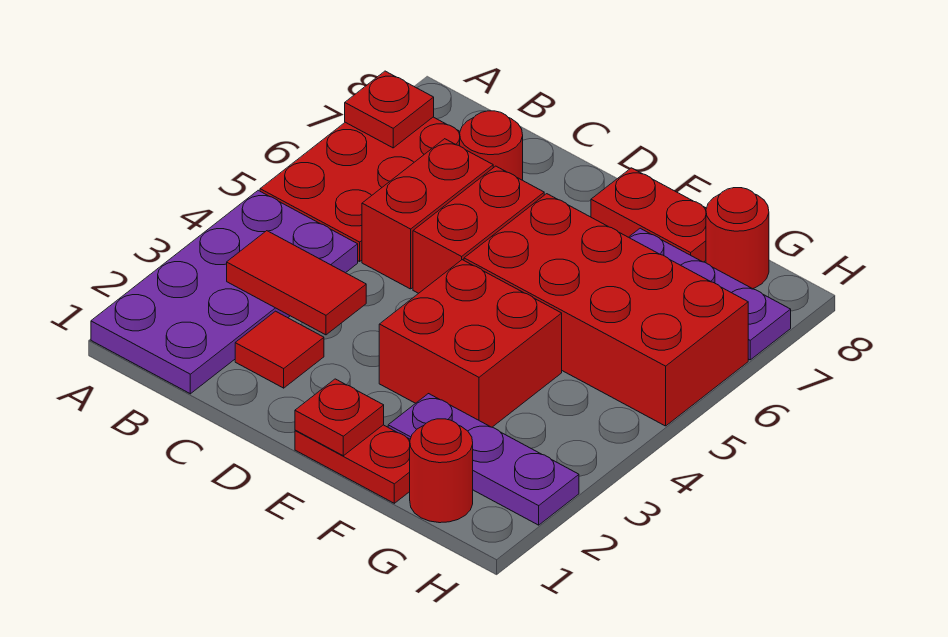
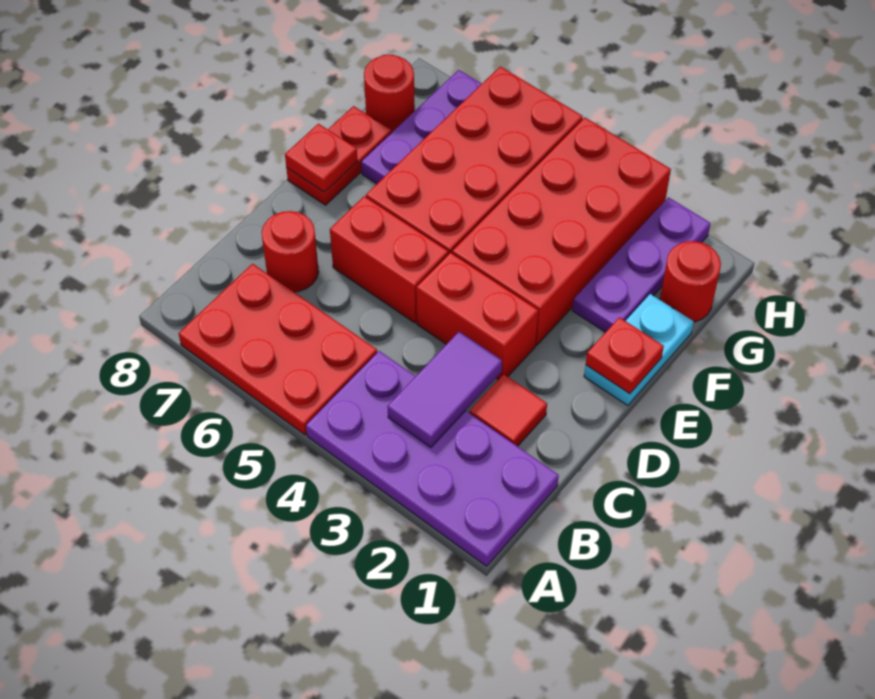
red plate A7 level 2 -> red plate E8 level 2
red tile B3:C3 level 2 -> purple tile B3:C3 level 2
red brick C5:C6 level 1 -> red brick D3:D4 level 1
red plate E1:F1 level 1 -> cyan plate E1:F1 level 1
red brick E3:F4 level 1 -> red brick E3:H4 level 1

